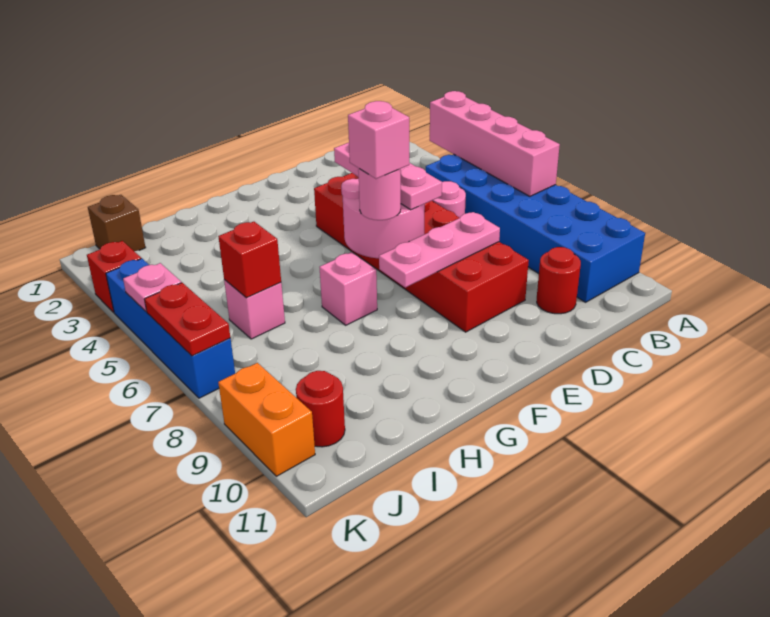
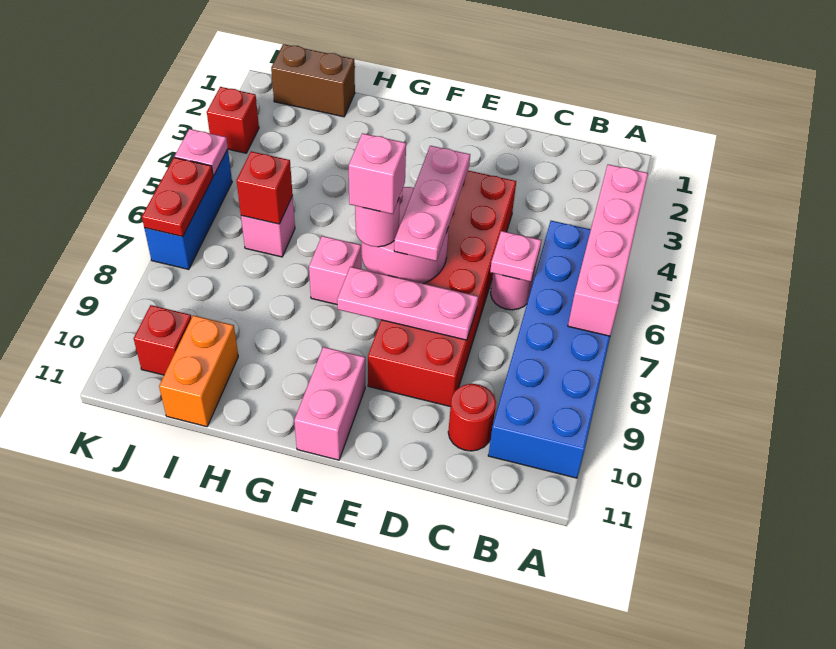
none -> pink plate C6 level 2
none -> pink brick F10:F11 level 1
brown brick J1 level 1 -> brown brick I1:J1 level 1
red round brick J10 level 1 -> red brick J10 level 1
blue brick K4:K7 level 1 -> blue brick K5:K7 level 1
orange brick K9:K10 level 1 -> orange brick I10:I11 level 1

